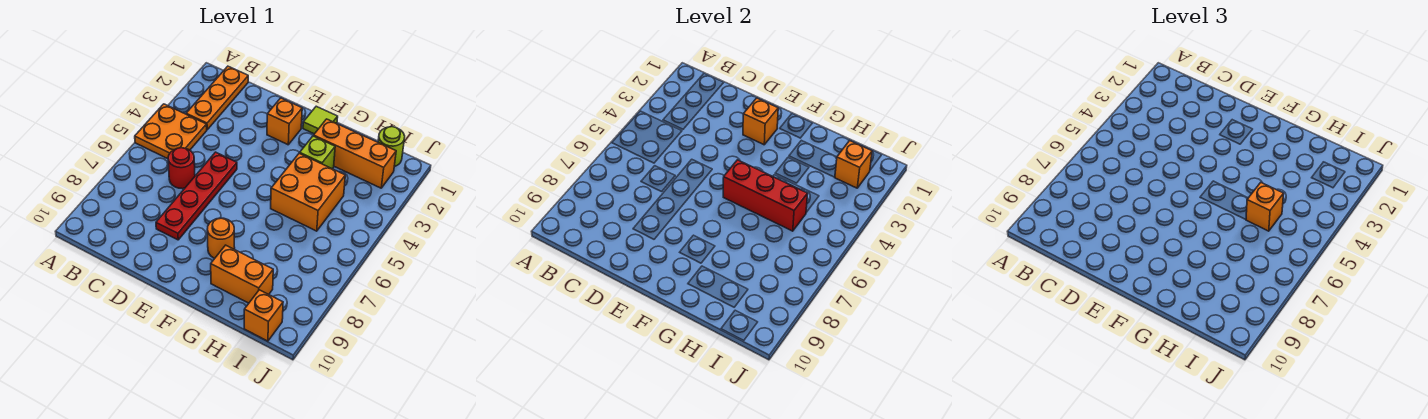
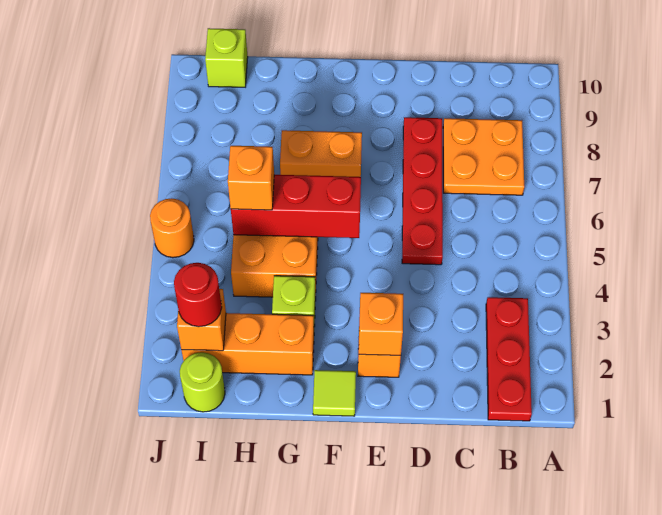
orange plate A4:B5 level 1 -> orange plate B7:C8 level 1
orange plate B1:B3 level 1 -> red plate B1:B3 level 1
red round brick C6 level 1 -> red round brick I2 level 3
orange round brick F8 level 1 -> orange round brick J5 level 1
orange brick G9:H9 level 1 -> orange brick F7:G7 level 1
orange brick I10 level 1 -> lime brick I10 level 1

